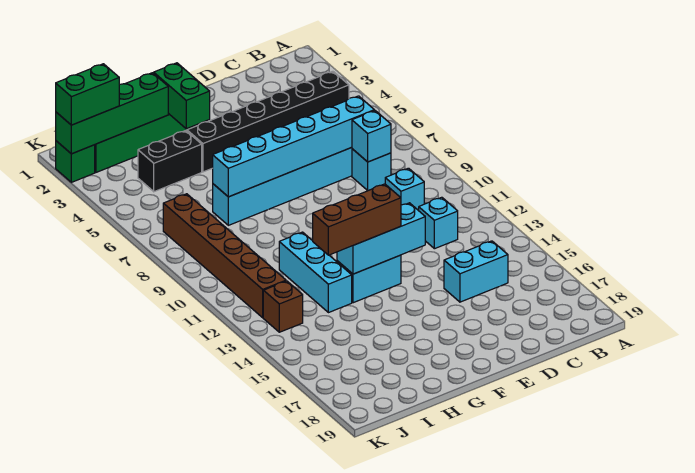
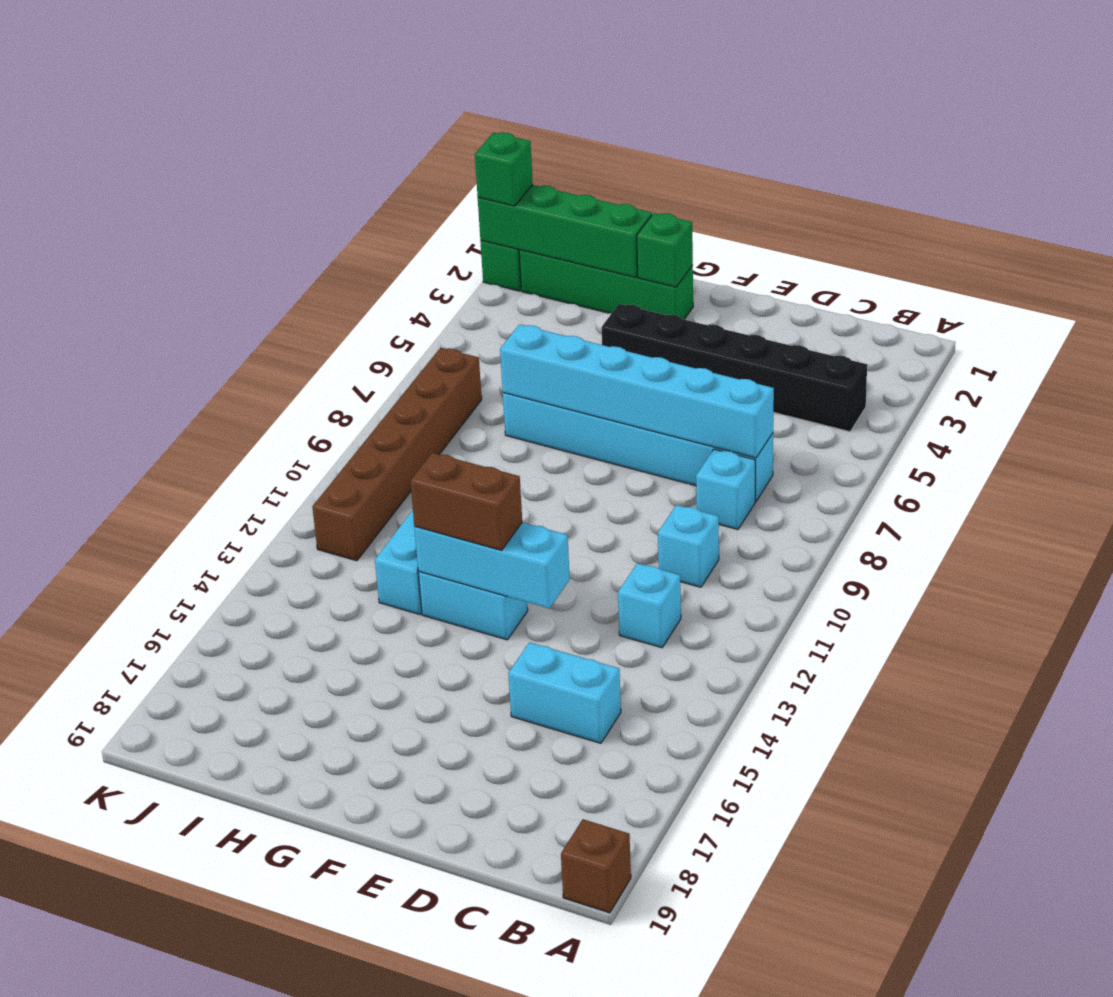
cyan brick C8 level 2 -> none
brown brick F13:H13 level 3 -> brown brick F13:G13 level 3
green brick G2:G3 level 2 -> green brick G2 level 2
black brick H4:I4 level 1 -> none
green brick J2:K2 level 3 -> green brick K2 level 3
brown brick J13 level 1 -> brown brick A19 level 1

